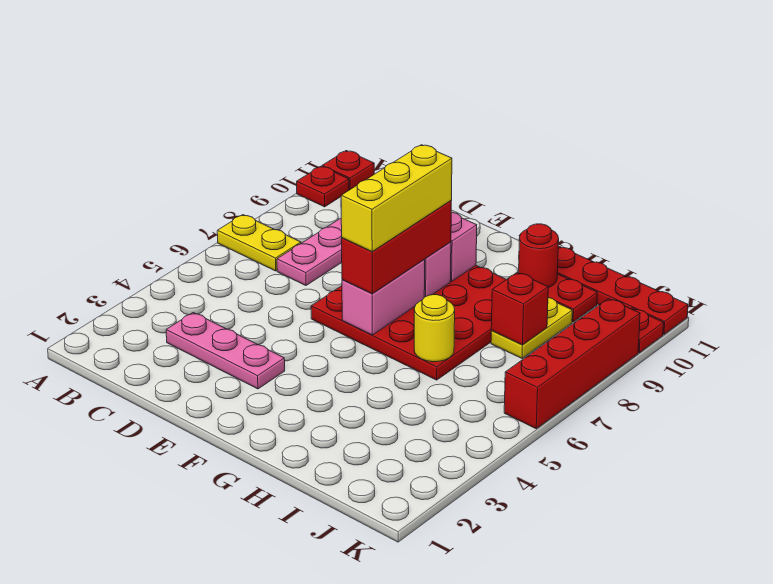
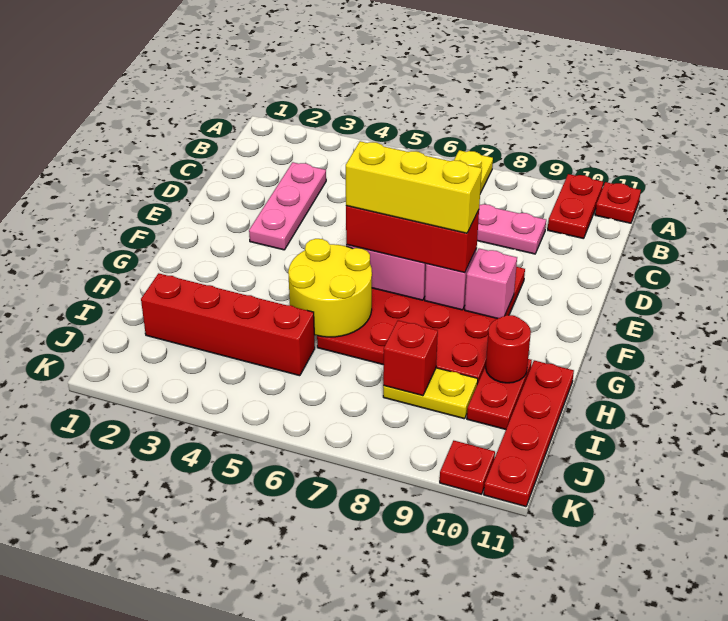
red plate A10 level 1 -> red plate A10:B10 level 1
yellow round brick H6 level 2 -> yellow round brick G5:H6 level 2
red brick K6:K9 level 1 -> red brick I2:I5 level 1

